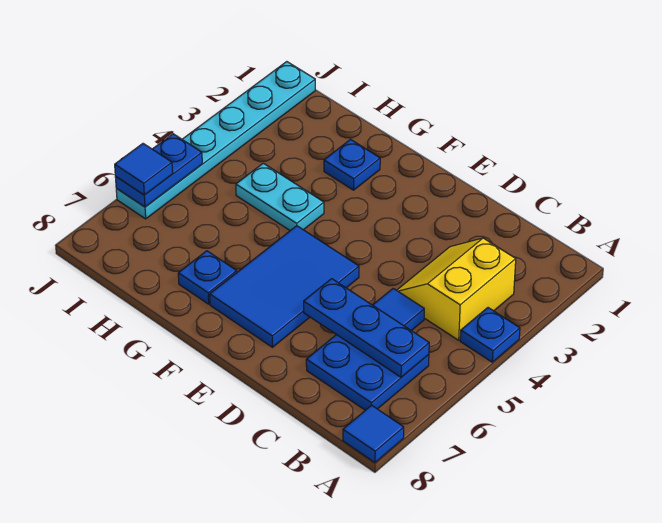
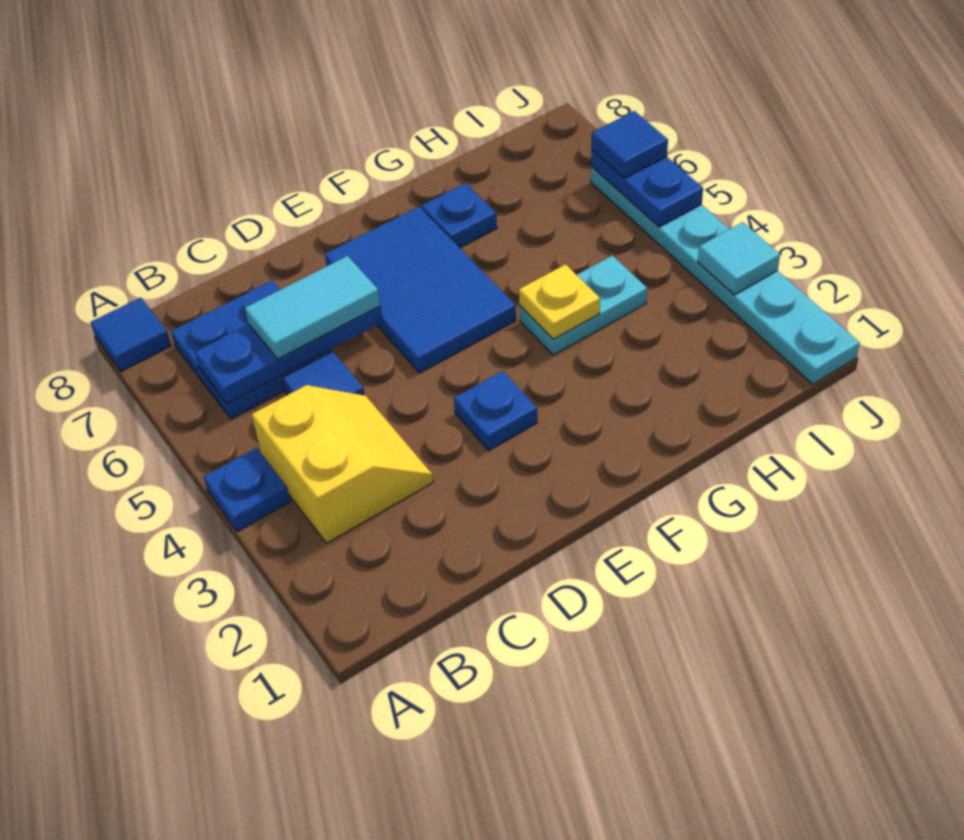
none -> cyan tile C6:D6 level 3
blue plate G2 level 1 -> blue plate E3 level 1
none -> yellow plate G4 level 2
none -> cyan tile J3 level 2

